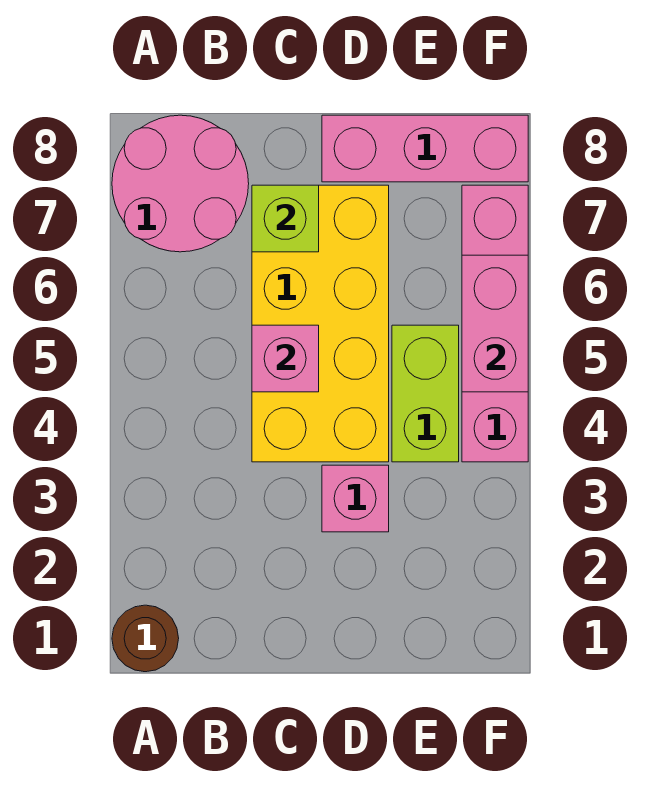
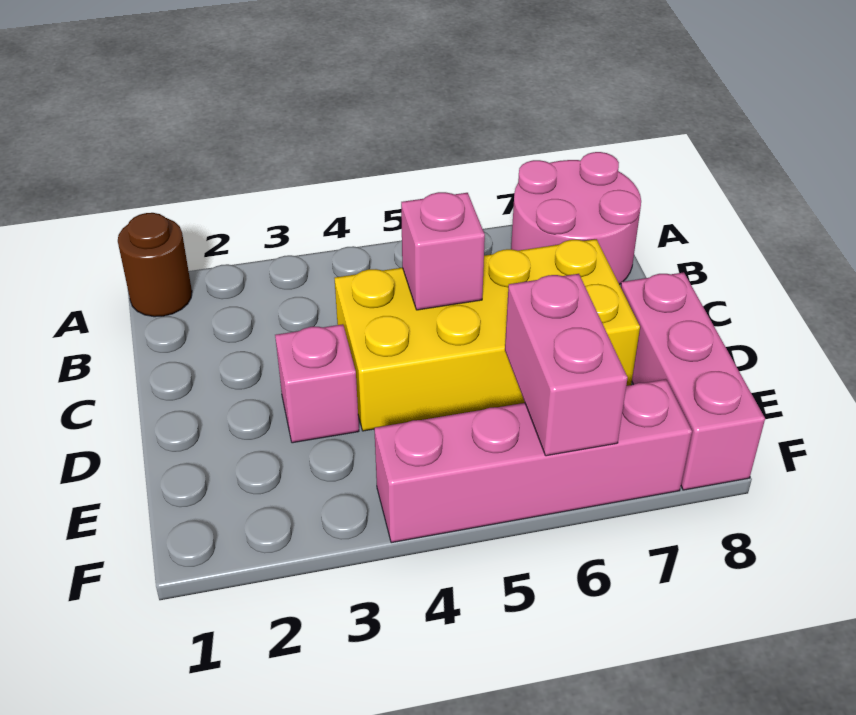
lime brick C7 level 2 -> none
lime brick E4:E5 level 1 -> none
pink brick F5:F6 level 2 -> pink brick E6:F6 level 2

